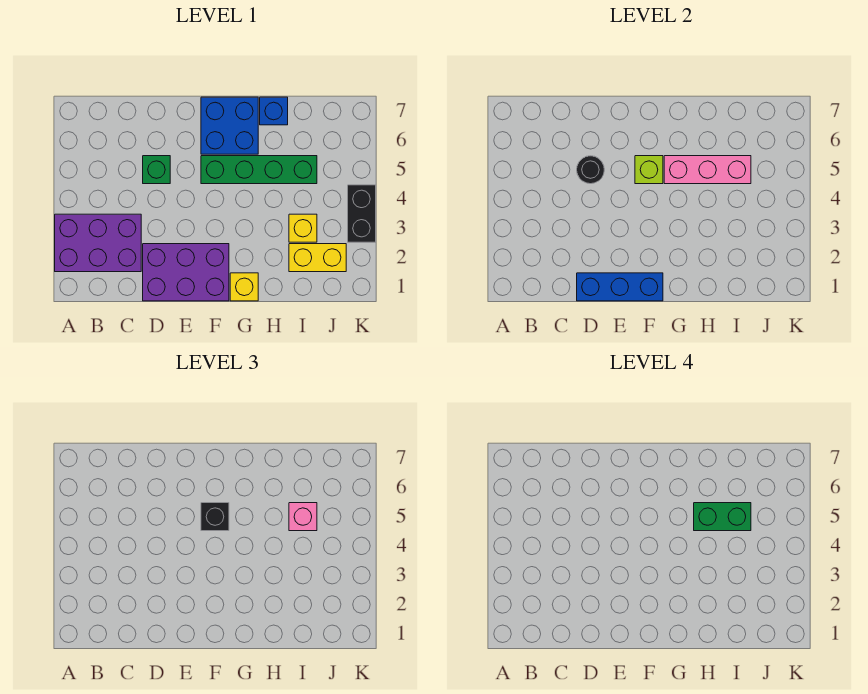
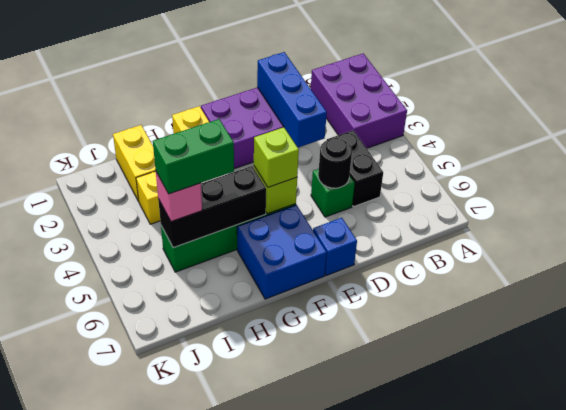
purple brick A2:C3 level 1 -> purple brick A1:B3 level 1
blue brick D1:F1 level 2 -> blue brick D1:D3 level 2
black brick F5 level 3 -> lime brick F5 level 3
pink brick G5:I5 level 2 -> black brick G5:I5 level 2
blue brick H7 level 1 -> blue brick E7 level 1
yellow brick I2:J2 level 1 -> yellow brick I1:I2 level 1
black brick K3:K4 level 1 -> black brick C4:C5 level 1

